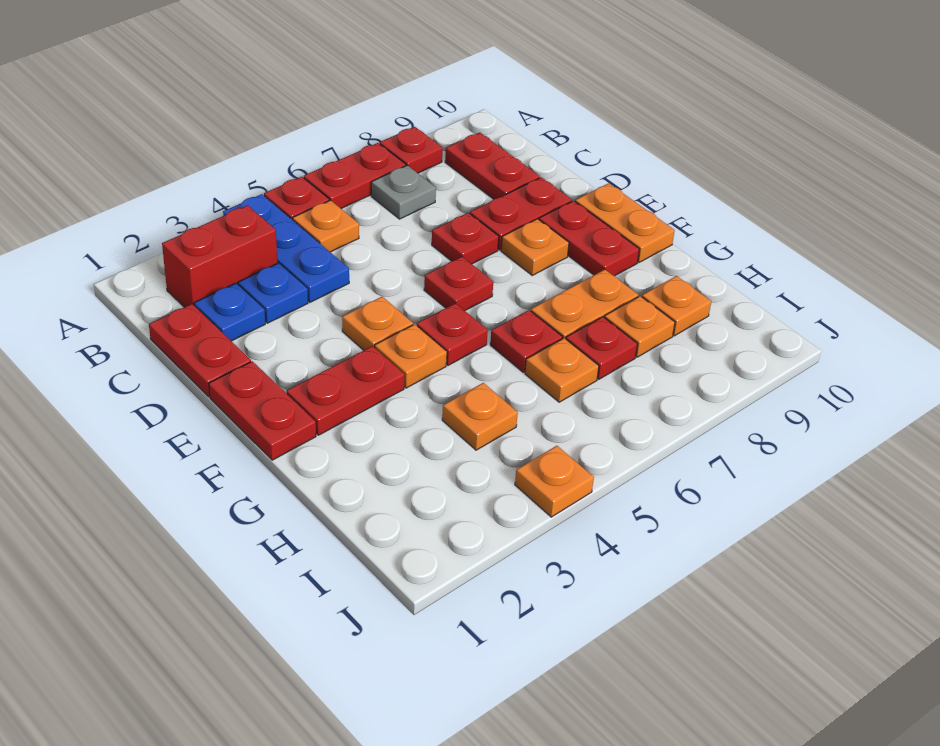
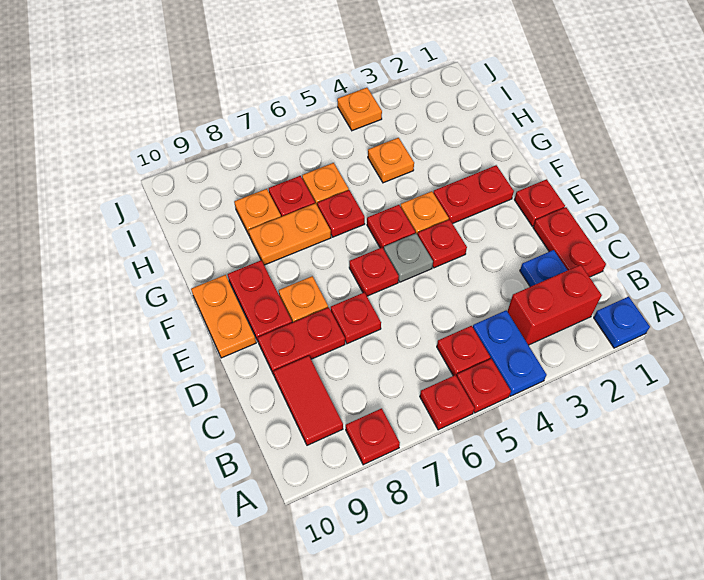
blue plate A4:C4 level 1 -> blue plate A4:B4 level 1
red plate A6:A7 level 1 -> red plate A6 level 1
orange plate B5 level 1 -> red plate B5 level 1
grey plate B7 level 1 -> grey plate E5 level 1
red plate B9:C9 level 1 -> red tile B9:C9 level 1
blue plate C3 level 1 -> blue plate A1 level 1
red plate E1:F1 level 1 -> red plate E1 level 1
orange plate E4 level 1 -> red plate E4 level 1
orange plate H9 level 1 -> none

